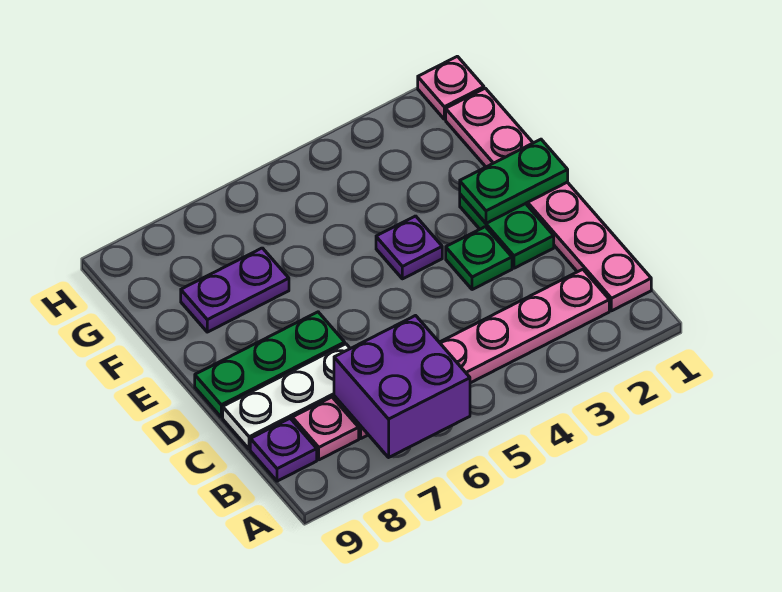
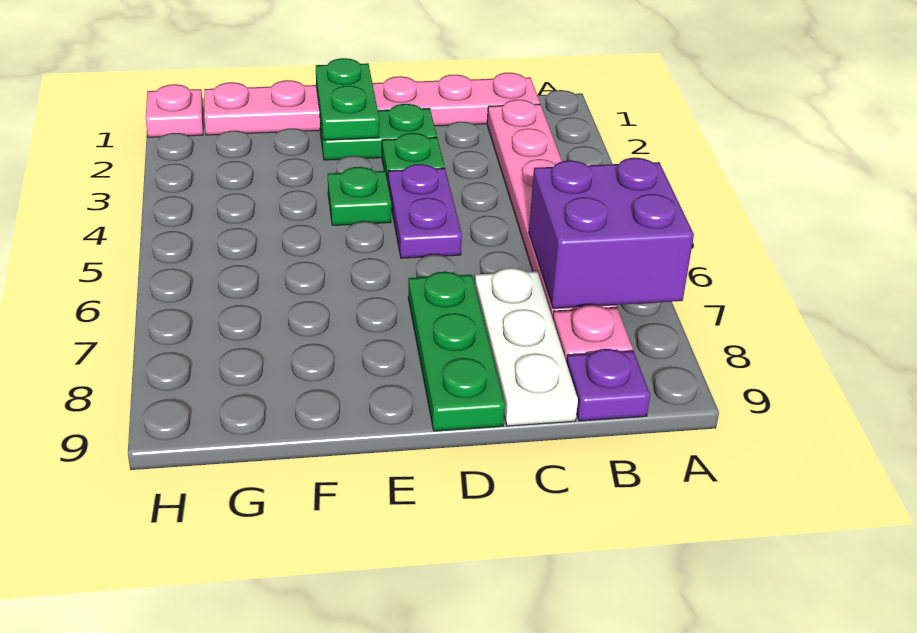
purple plate E4 level 1 -> green plate E4 level 1
purple plate F7:F8 level 1 -> purple plate D4:D5 level 1

